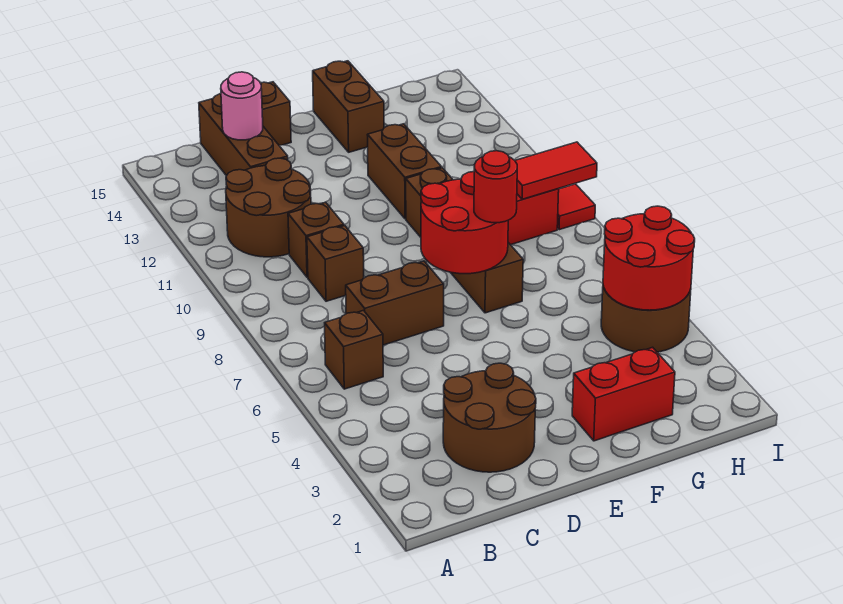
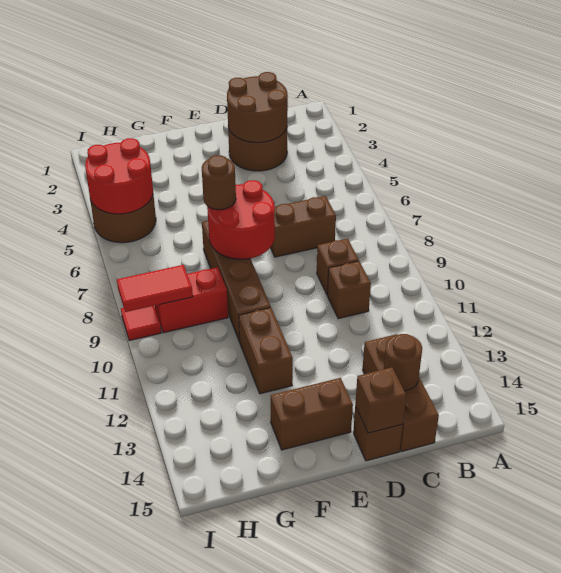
brown brick B6 level 1 -> brown brick D15 level 2
brown round brick B11:C12 level 1 -> brown round brick C2:D3 level 2
pink round brick C14 level 2 -> brown round brick C14 level 2
red brick F2:G2 level 1 -> none
red round brick F7 level 3 -> brown round brick F7 level 3
brown brick F14:F15 level 1 -> brown brick E14:F14 level 1

